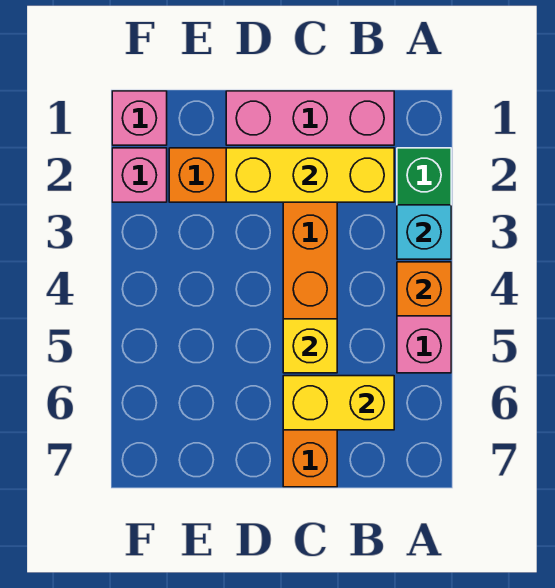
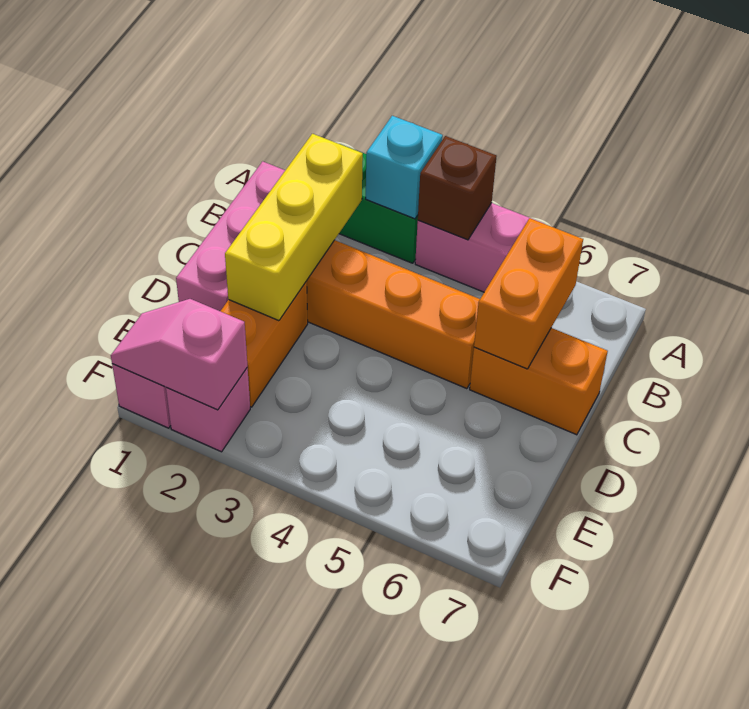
orange brick A4 level 2 -> brown brick A4 level 2
yellow brick B6:C6 level 2 -> orange brick B6:C6 level 2
yellow brick C5 level 2 -> none
none -> pink slope F1:F2 level 2 top 2

